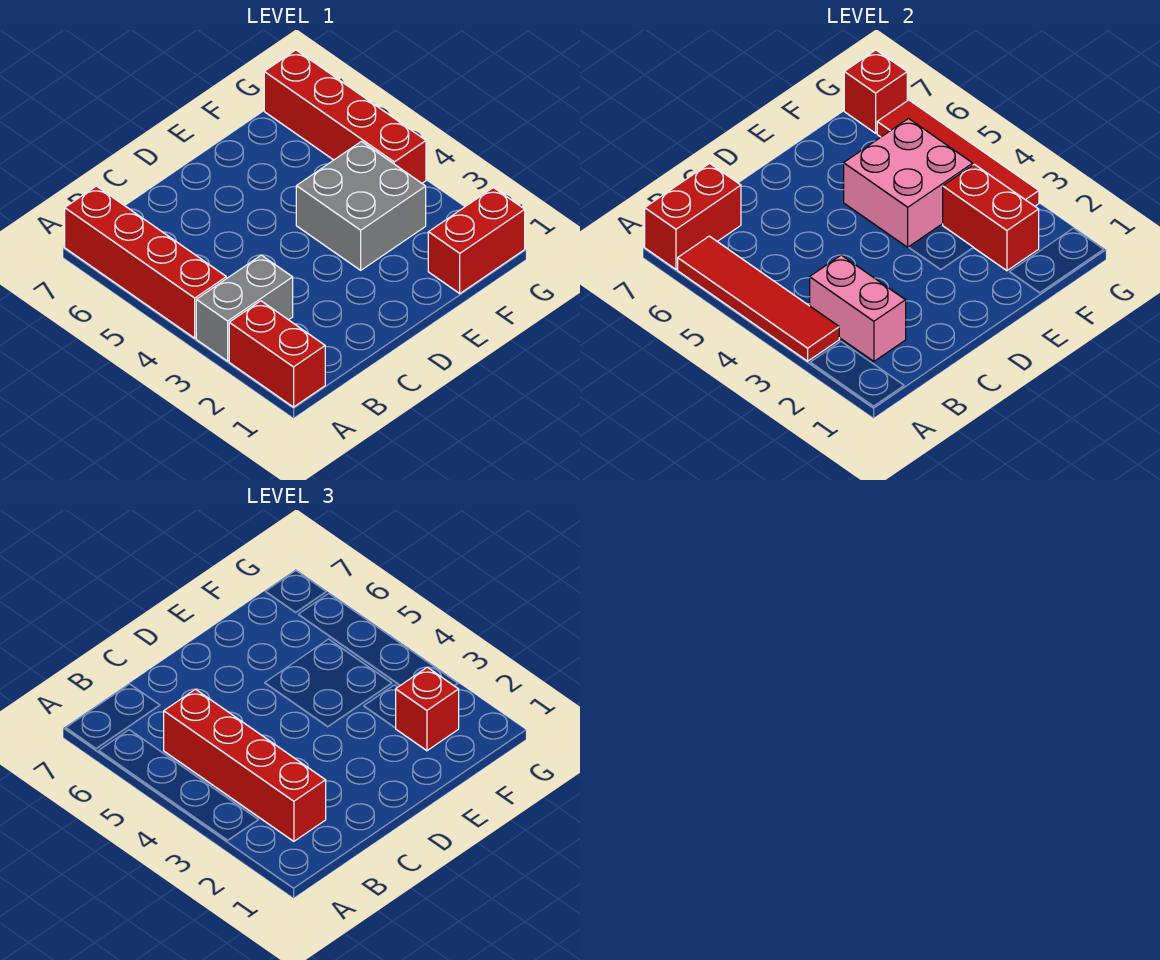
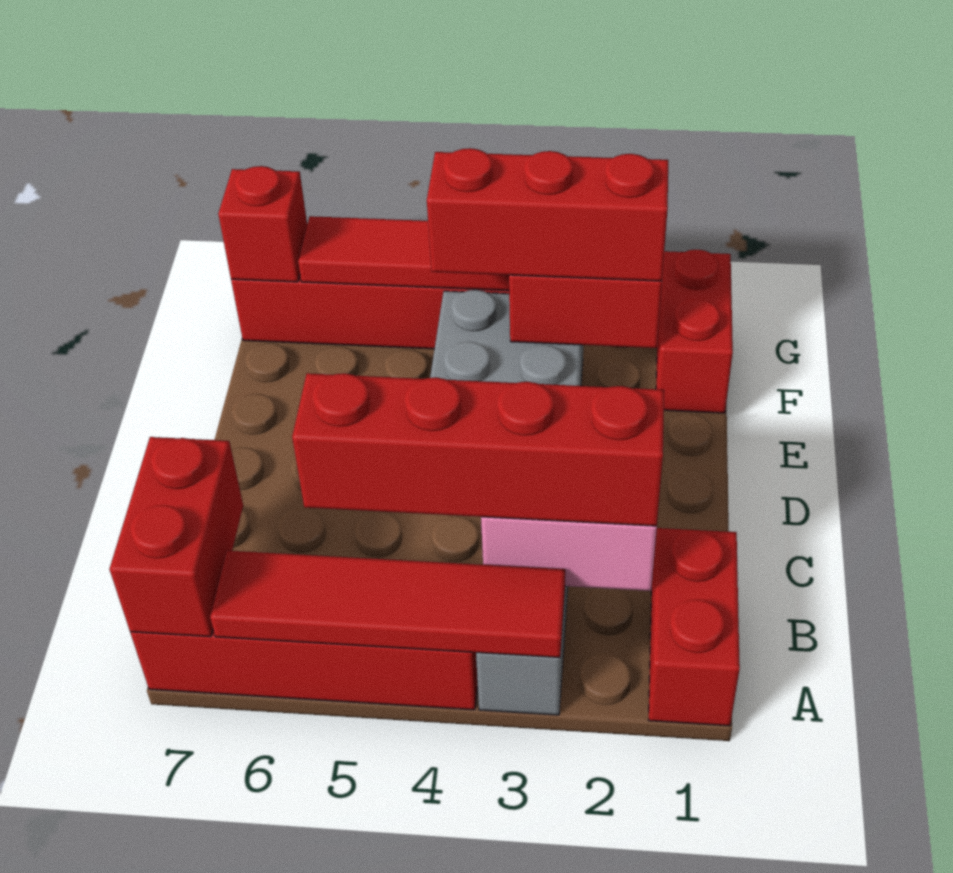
red brick A1:A2 level 1 -> red brick A1:B1 level 1
pink brick E4:F5 level 2 -> none
red brick F2 level 3 -> red brick F2:F4 level 3

